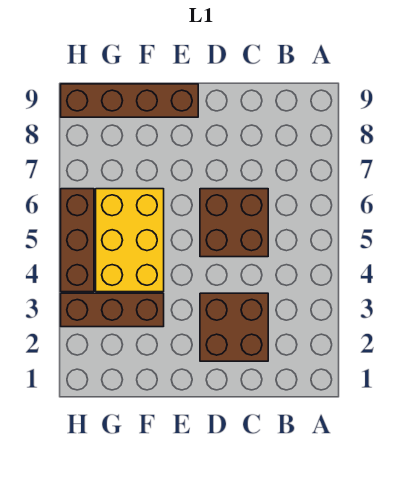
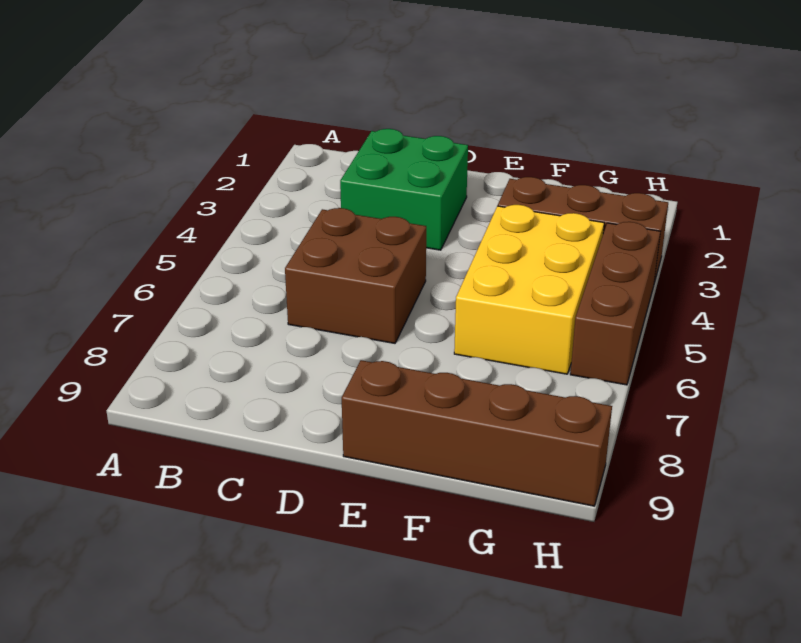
brown brick C2:D3 level 1 -> green brick C2:D3 level 1

